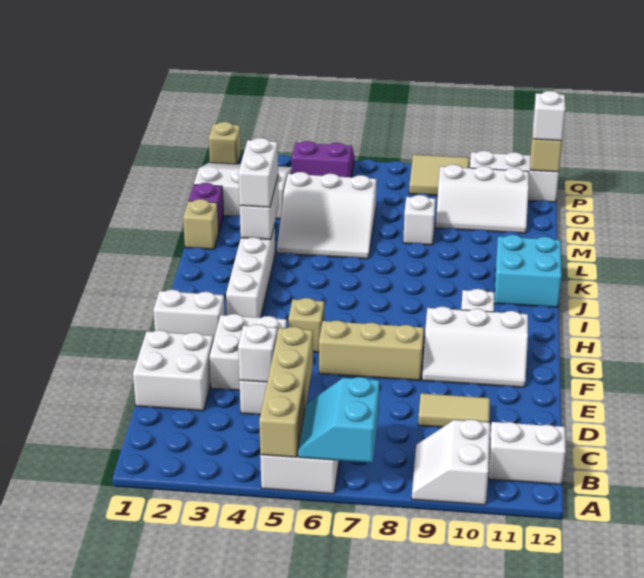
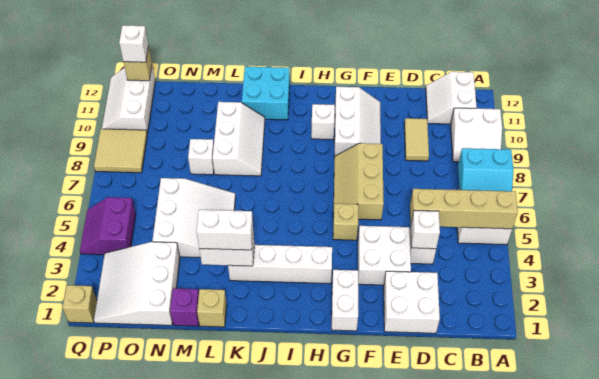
white slope N9:O11 level 1 top O -> white slope K8:L10 level 1 top L

